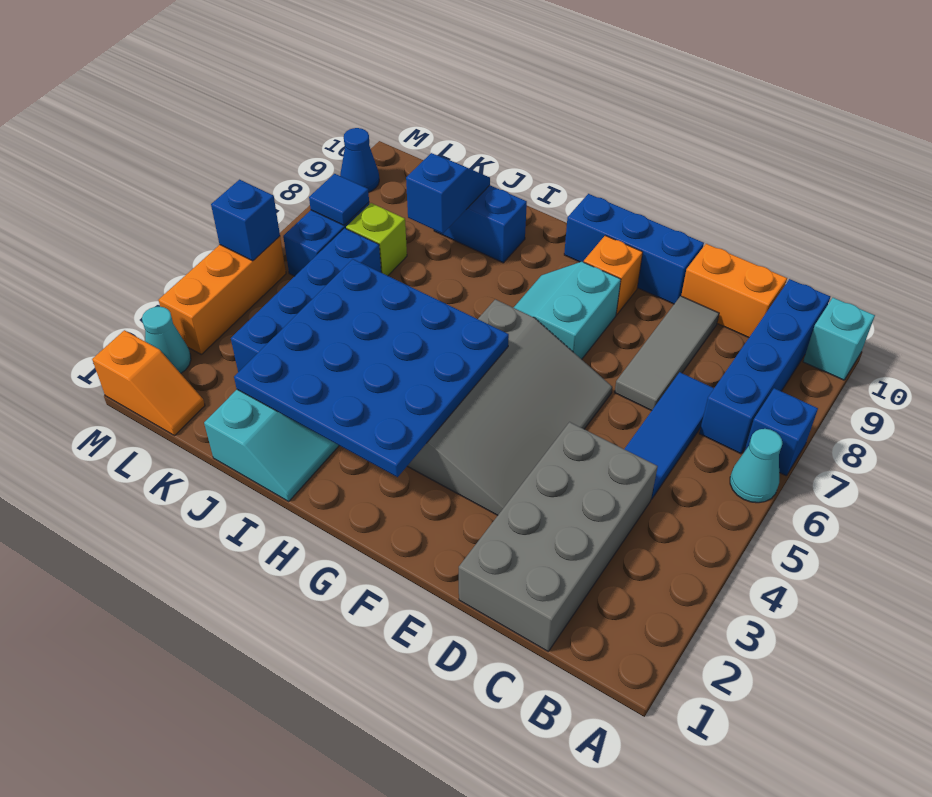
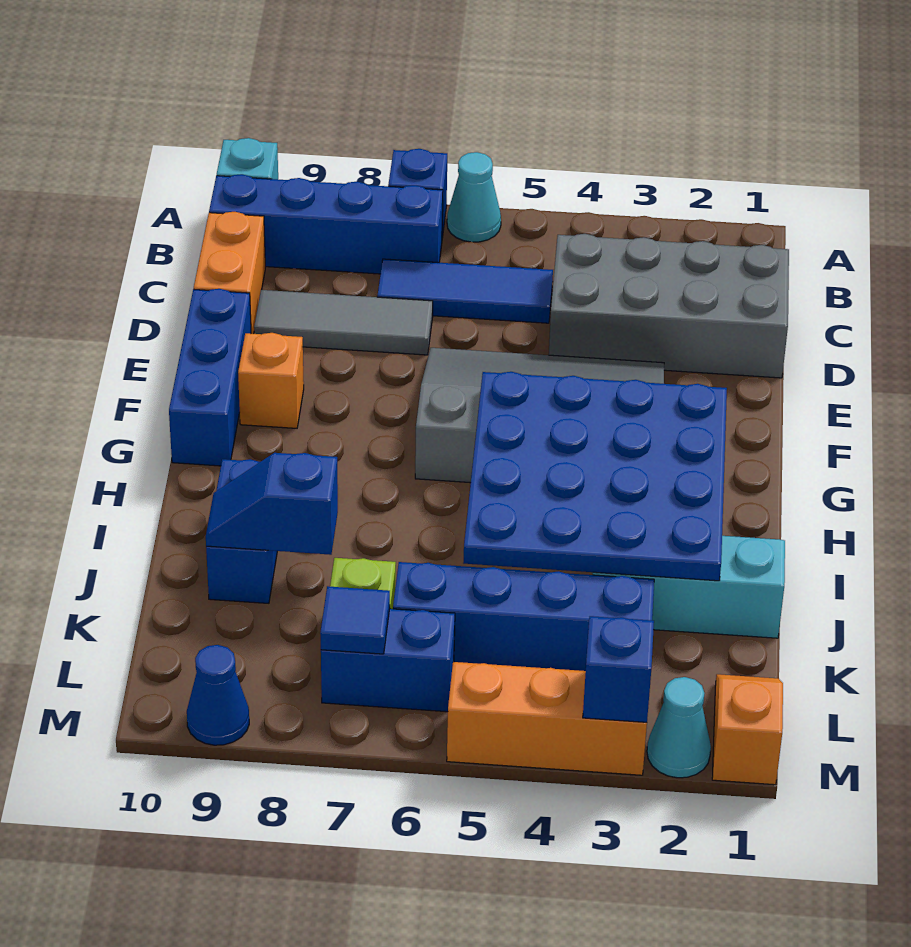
cyan slope F7:G8 level 1 top F -> none
blue brick M5 level 2 -> blue brick M3 level 2

